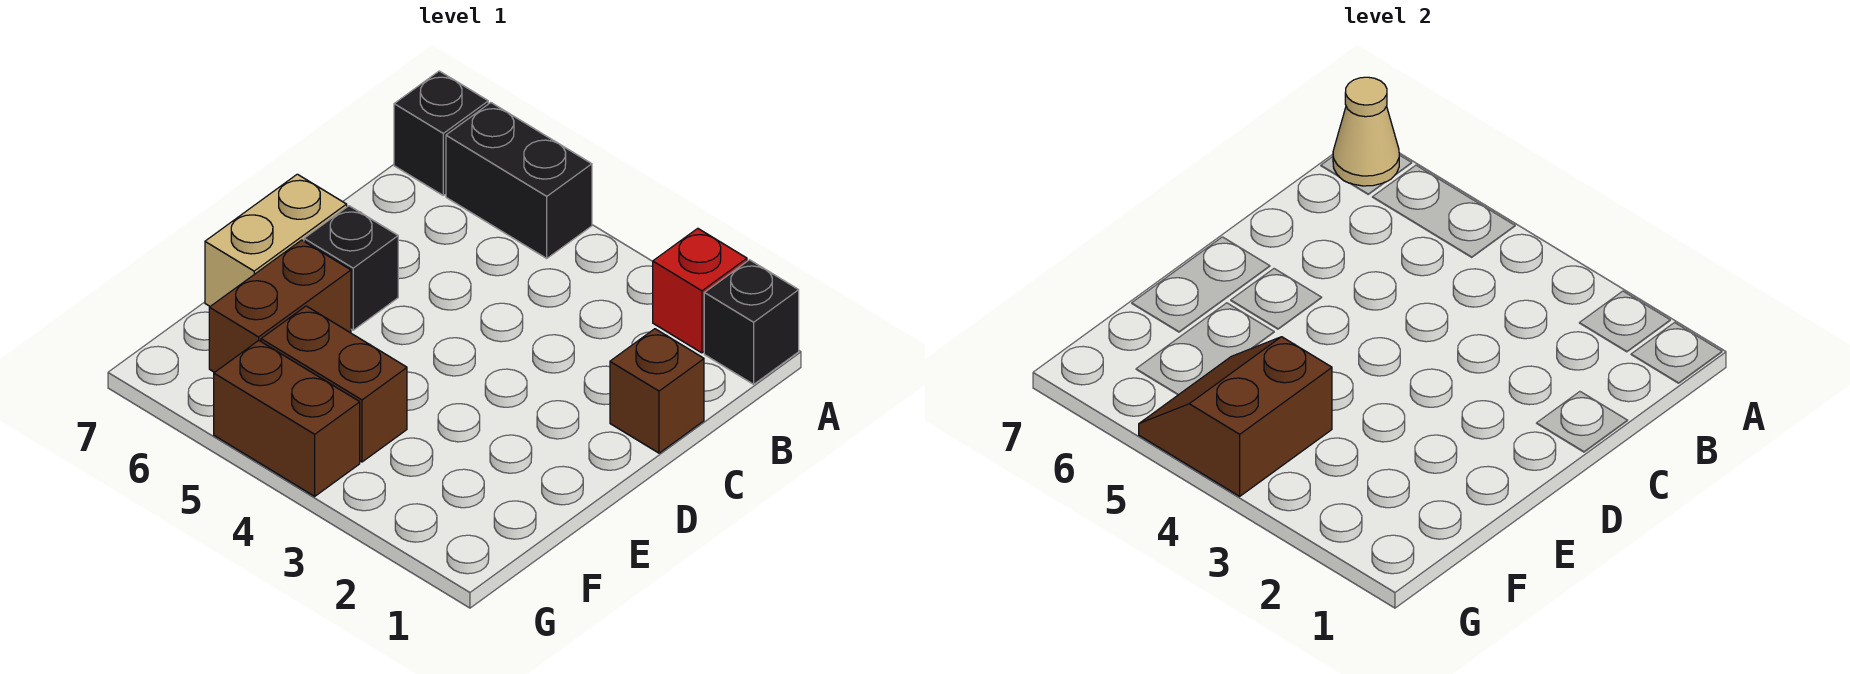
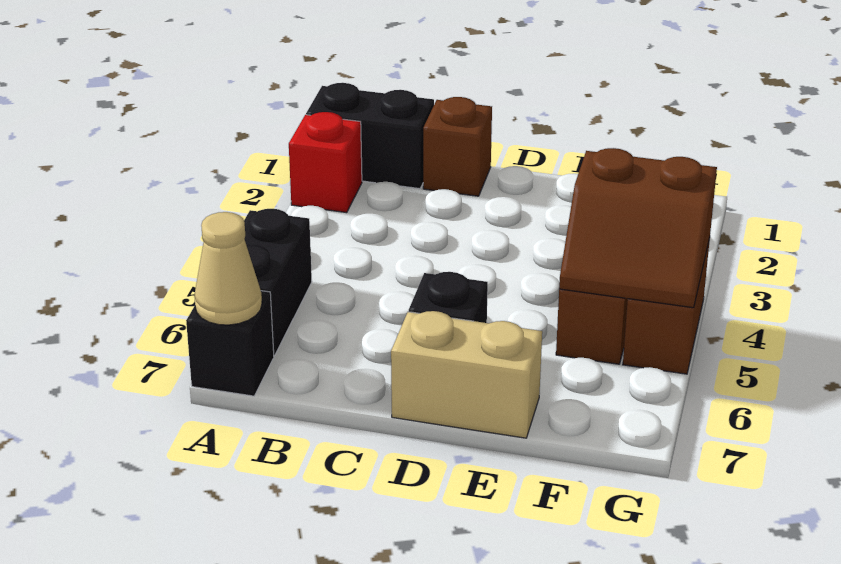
black brick A1 level 1 -> black brick A1:B1 level 1
brown brick E6:F6 level 1 -> none

